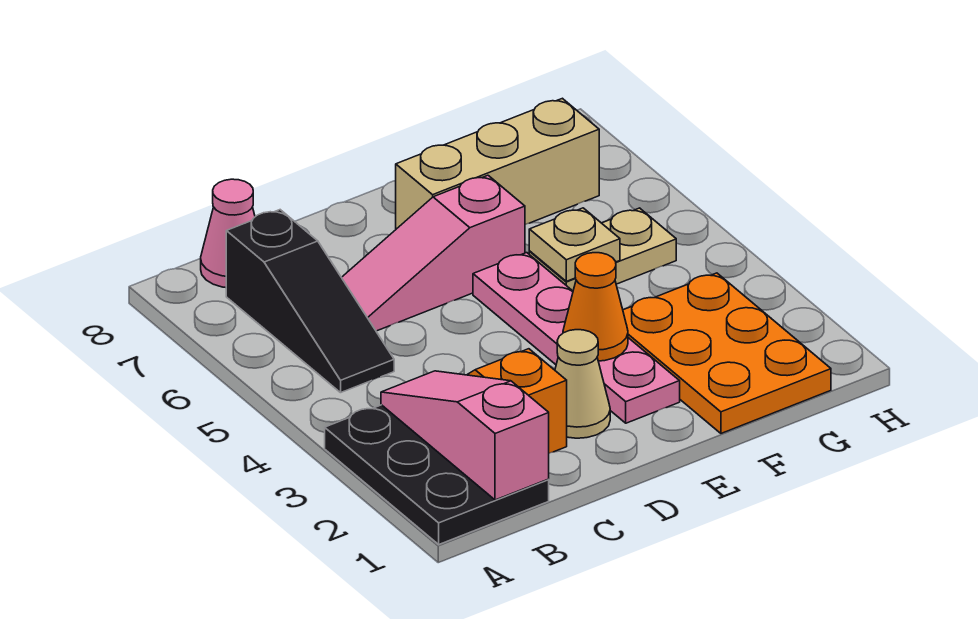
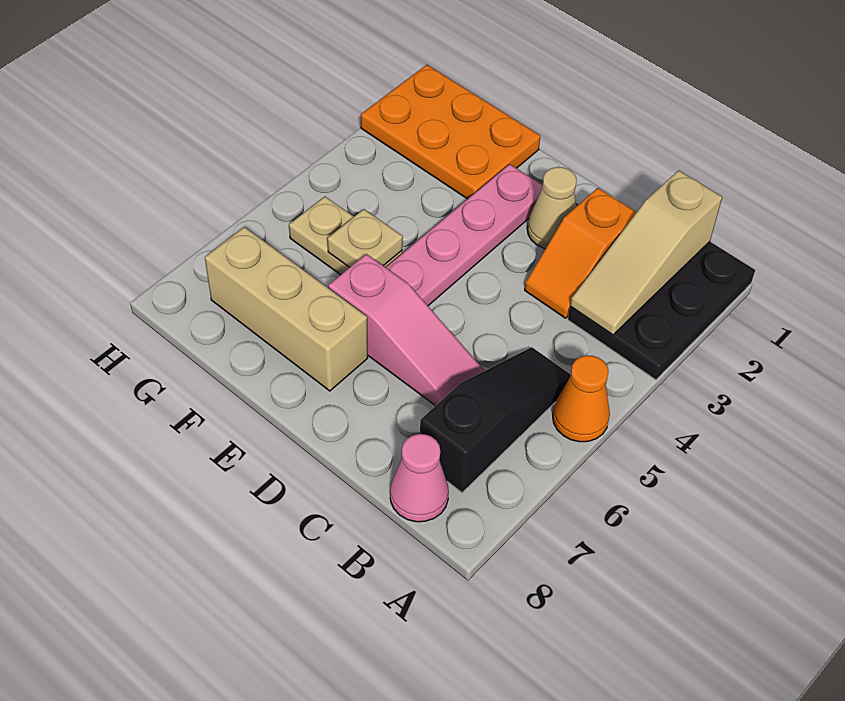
pink slope B1:B3 level 2 top 1 -> tan slope B1:B3 level 2 top 1
orange cone E3 level 2 -> orange cone A5 level 1
orange plate F1:G3 level 1 -> orange plate F1:H2 level 1

